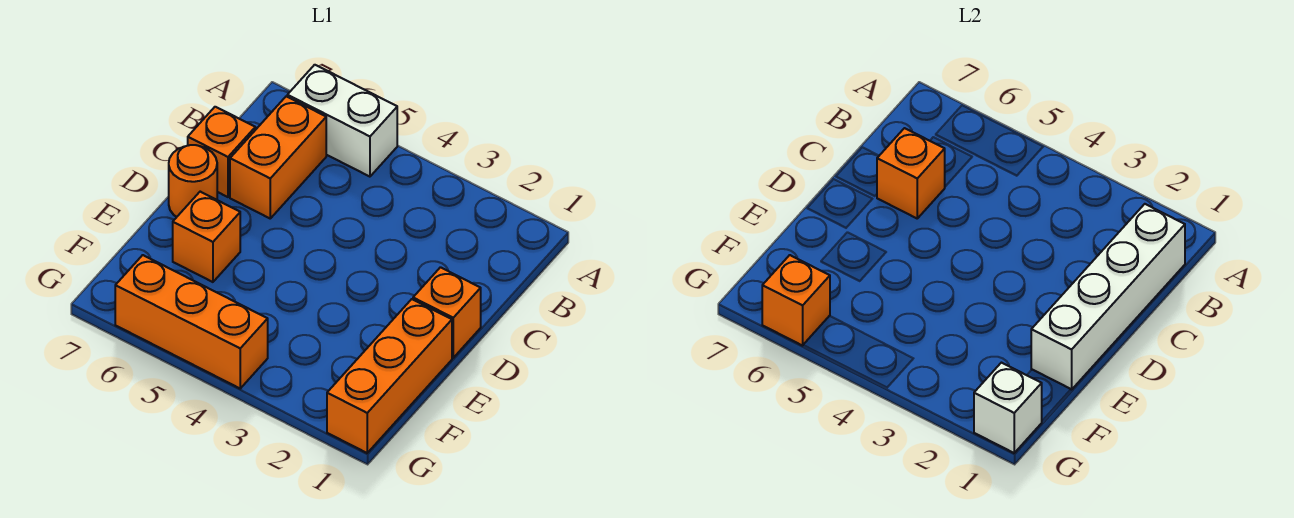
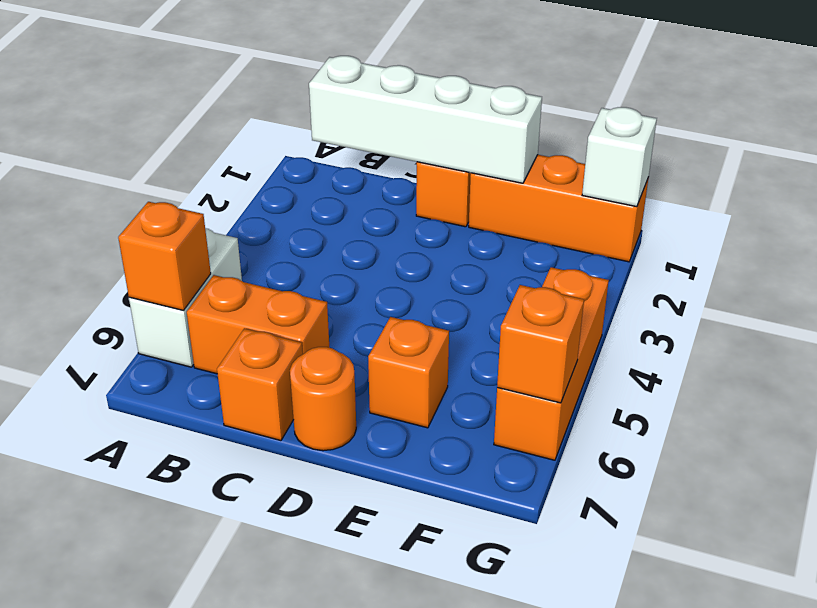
orange brick C6 level 2 -> orange brick A6 level 2

